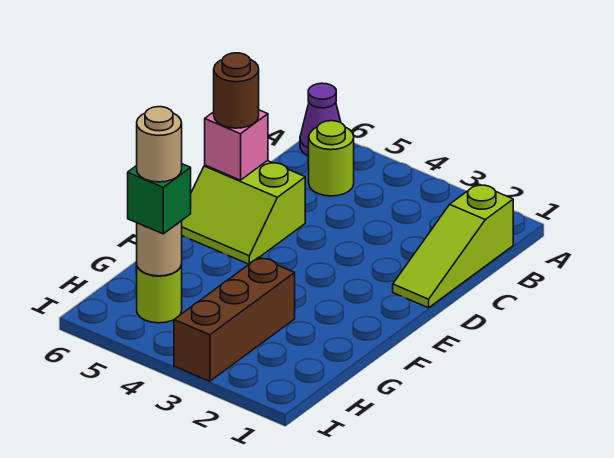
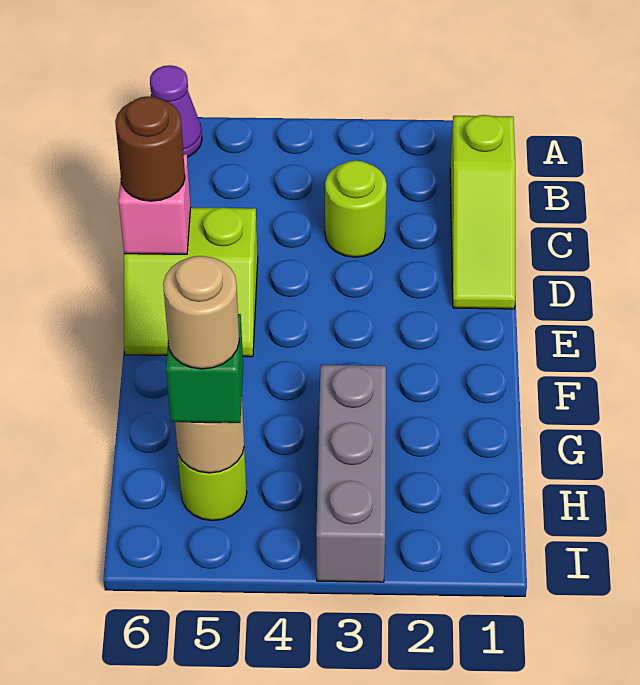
lime round brick B5 level 1 -> lime round brick C3 level 1
brown brick G3:I3 level 1 -> grey brick G3:I3 level 1

